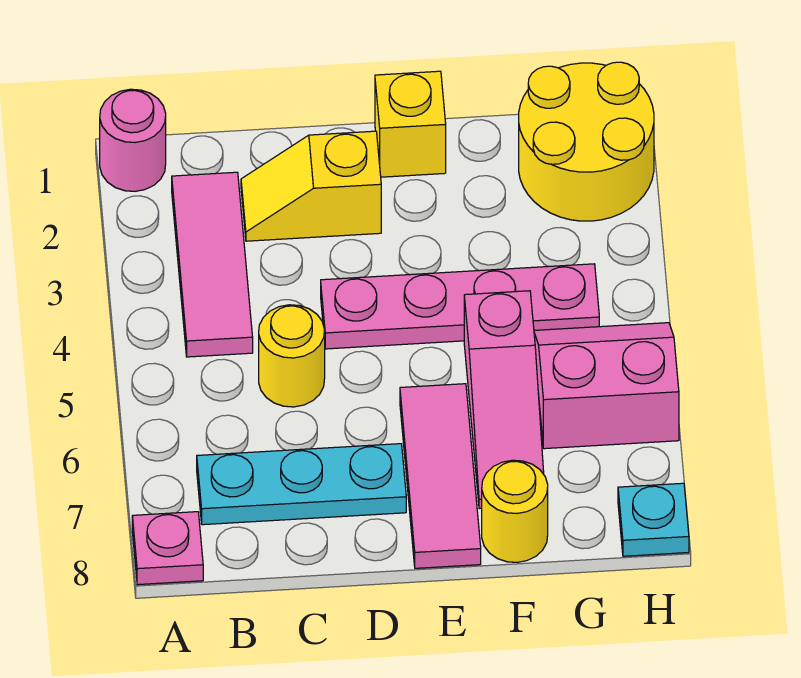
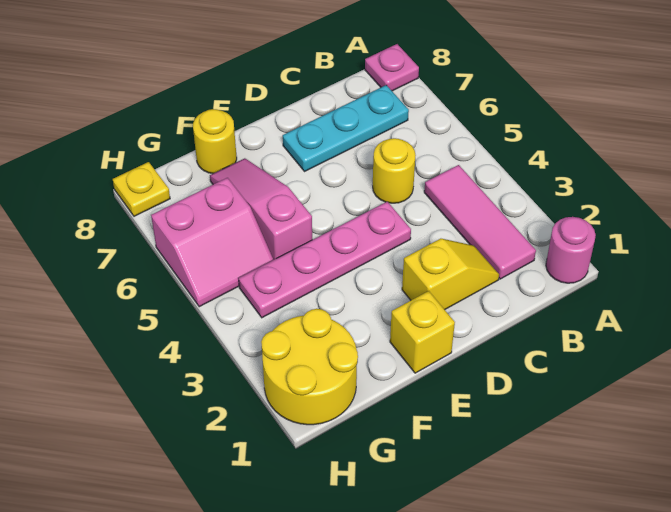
pink tile E6:E8 level 1 -> none
cyan plate H8 level 1 -> yellow plate H8 level 1

